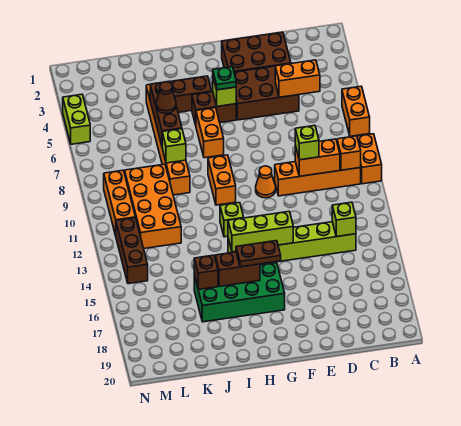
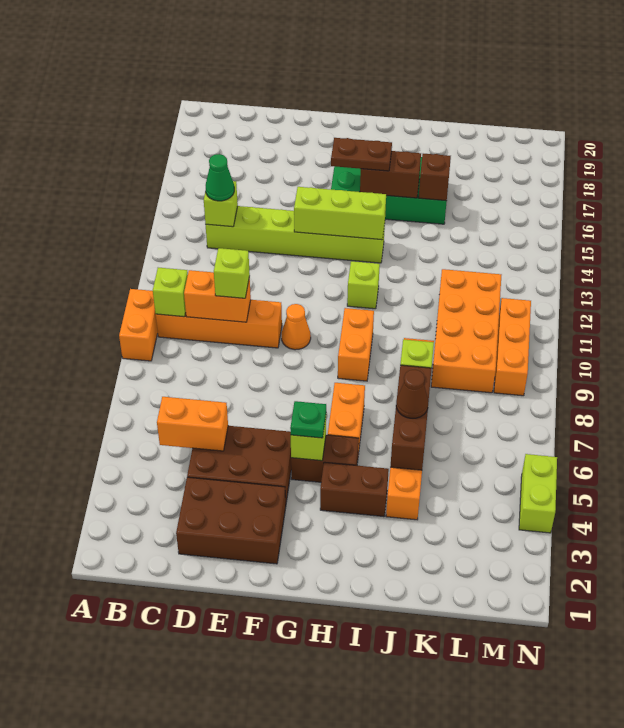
orange brick A6:A7 level 1 -> none
orange brick B10 level 2 -> lime brick B10 level 2
none -> green cone C14 level 3
brown brick M12:M14 level 1 -> none

